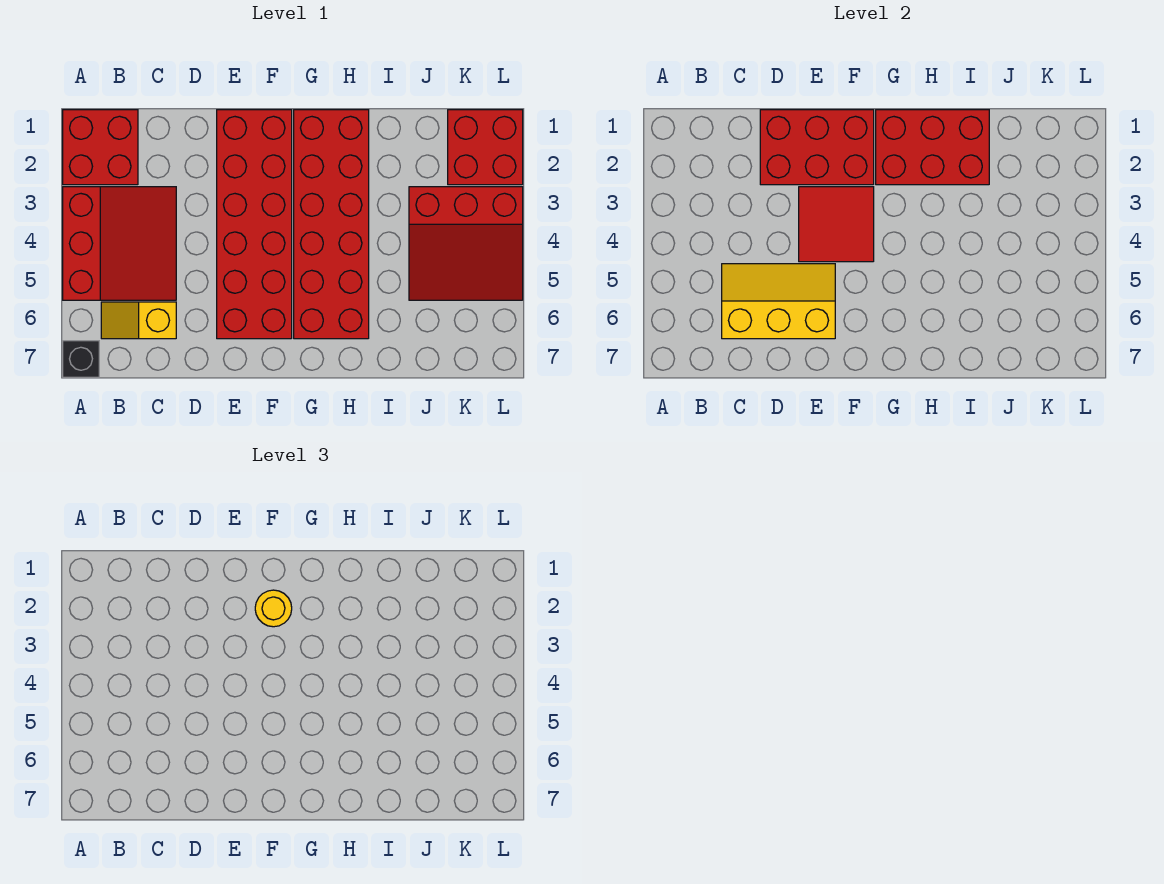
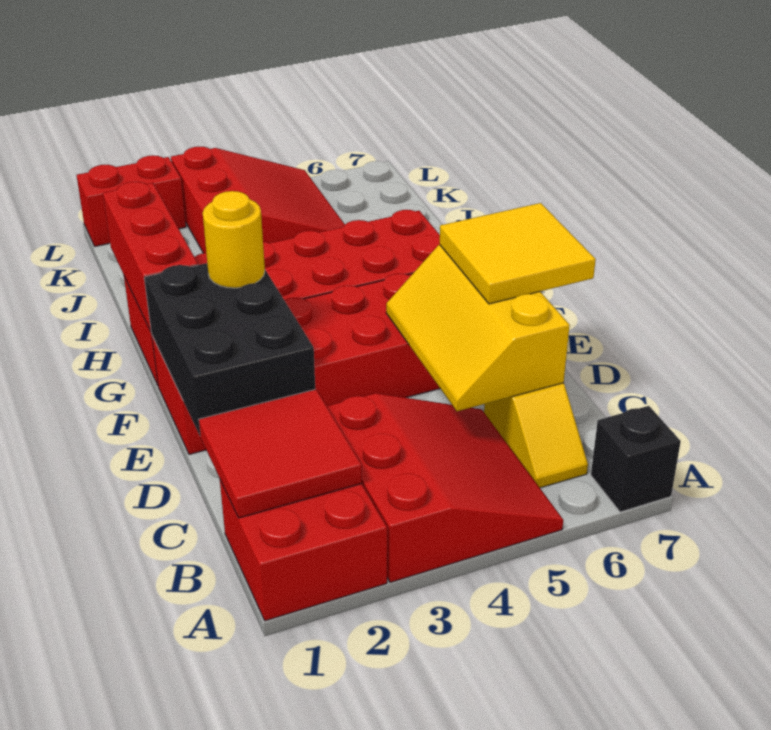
red slope A3:C5 level 1 top A -> red slope A3:C5 level 1 top 3
red brick D1:F2 level 2 -> black brick D1:F2 level 2
none -> yellow tile D6:E7 level 3
red tile E3:F4 level 2 -> red tile B1:C2 level 2
red brick G1:I2 level 2 -> red brick G1:I1 level 2
red brick K1:L2 level 1 -> red brick L1:L2 level 1

